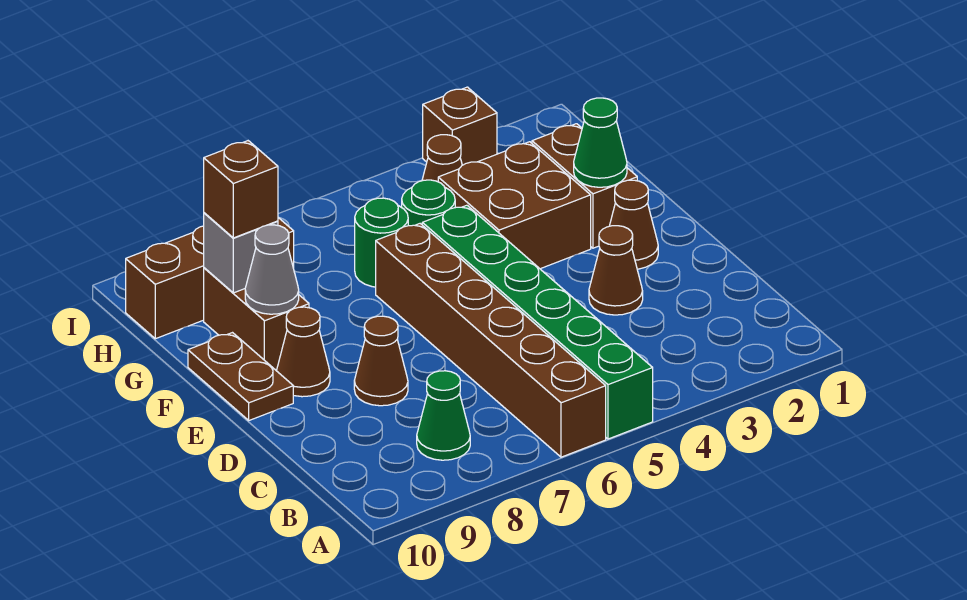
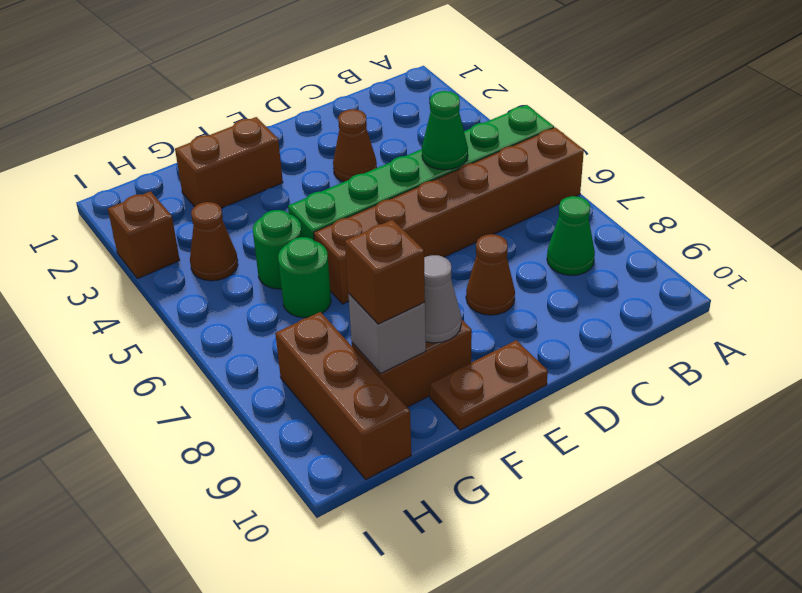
brown cone E2 level 1 -> none
brown cone E9 level 1 -> none
green cone F2 level 2 -> green cone C5 level 2
brown brick F3:G4 level 1 -> none

